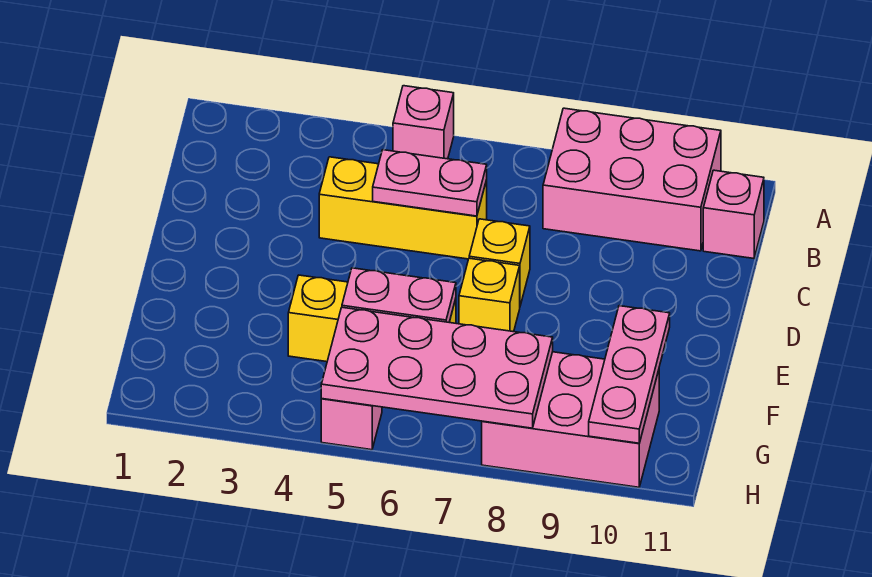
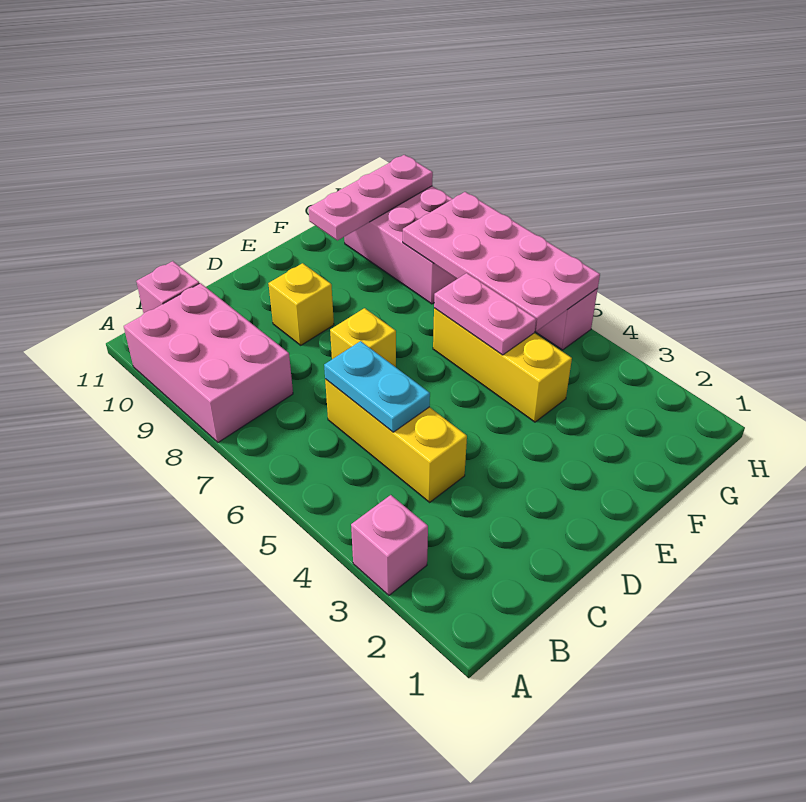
pink brick A5 level 1 -> pink brick A3 level 1
pink plate C5:C6 level 2 -> cyan plate C5:C6 level 2
yellow brick E7 level 1 -> yellow brick D9 level 1

